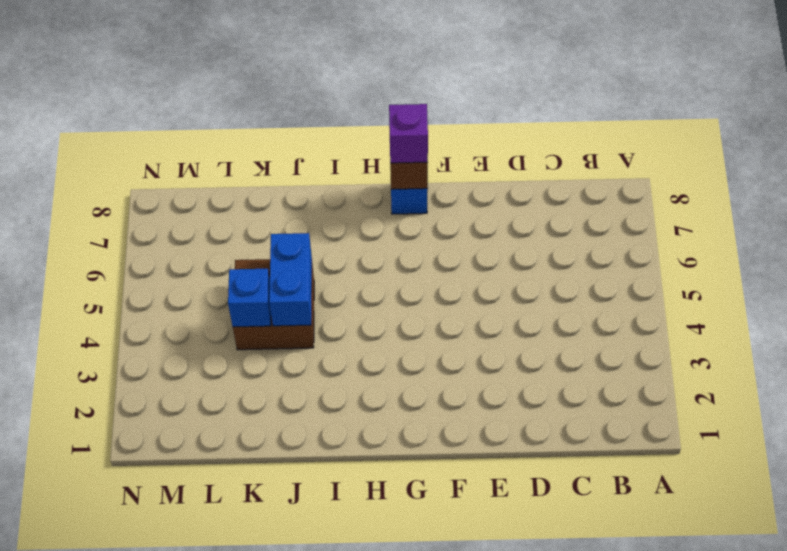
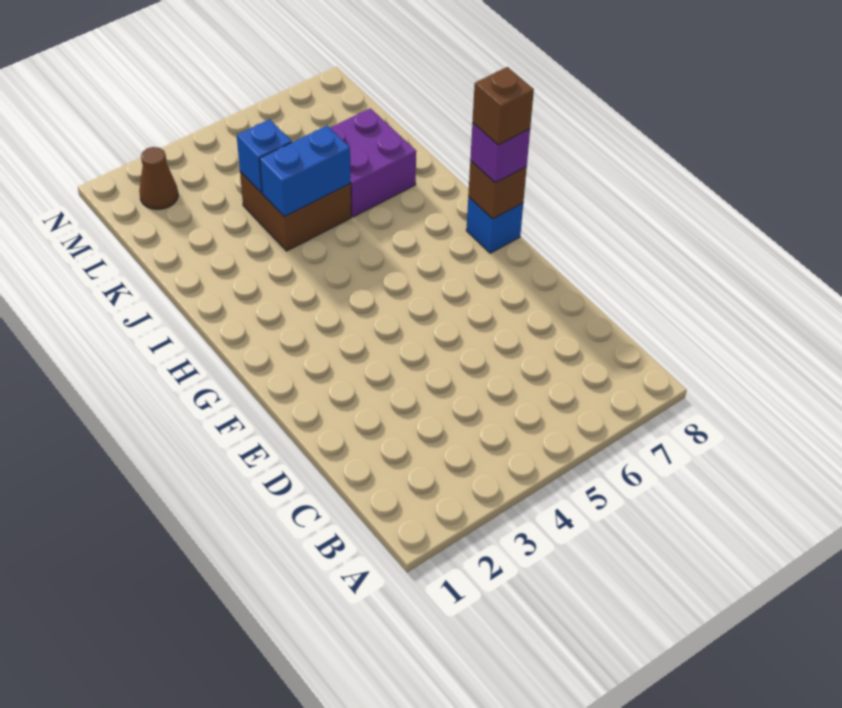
none -> brown brick G8 level 4
none -> purple brick J6:K7 level 1
none -> brown cone M2 level 1

